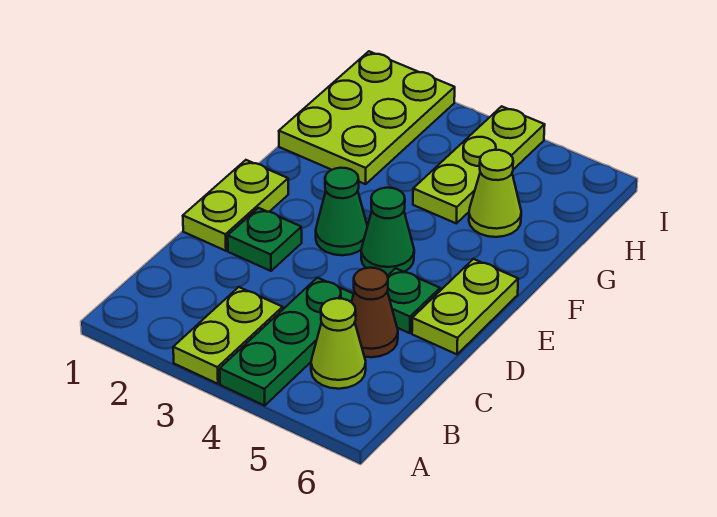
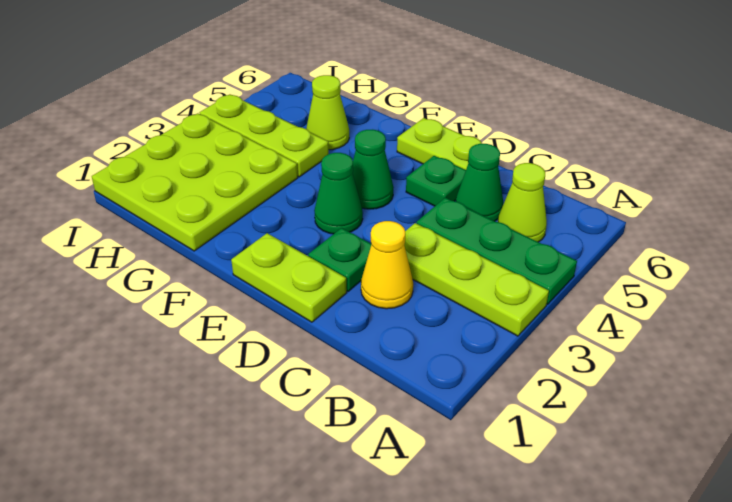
lime plate A3:B3 level 1 -> lime plate A3:C3 level 1
none -> yellow cone C2 level 1
brown cone C5 level 1 -> green cone C5 level 1
lime plate G1:I2 level 1 -> lime plate G1:I3 level 1

